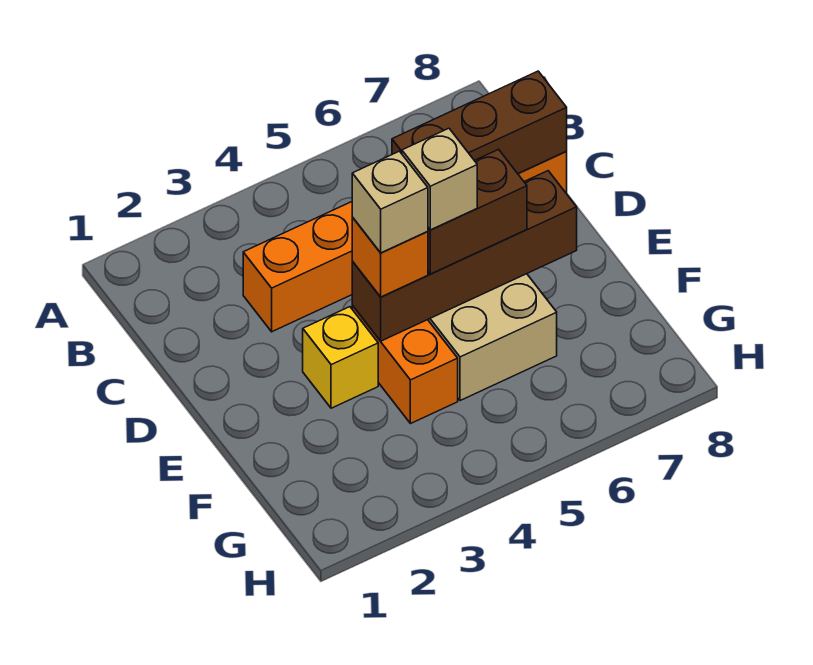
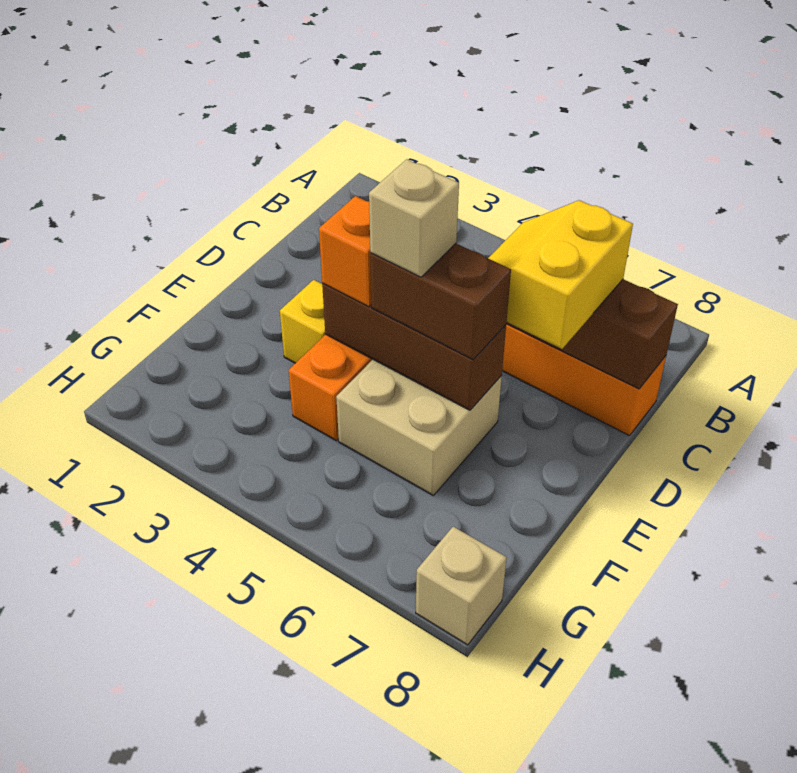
none -> yellow slope C6:D7 level 3 top 7
brown brick E4:E7 level 2 -> brown brick E4:E6 level 2
tan brick E4 level 4 -> tan brick H8 level 1

